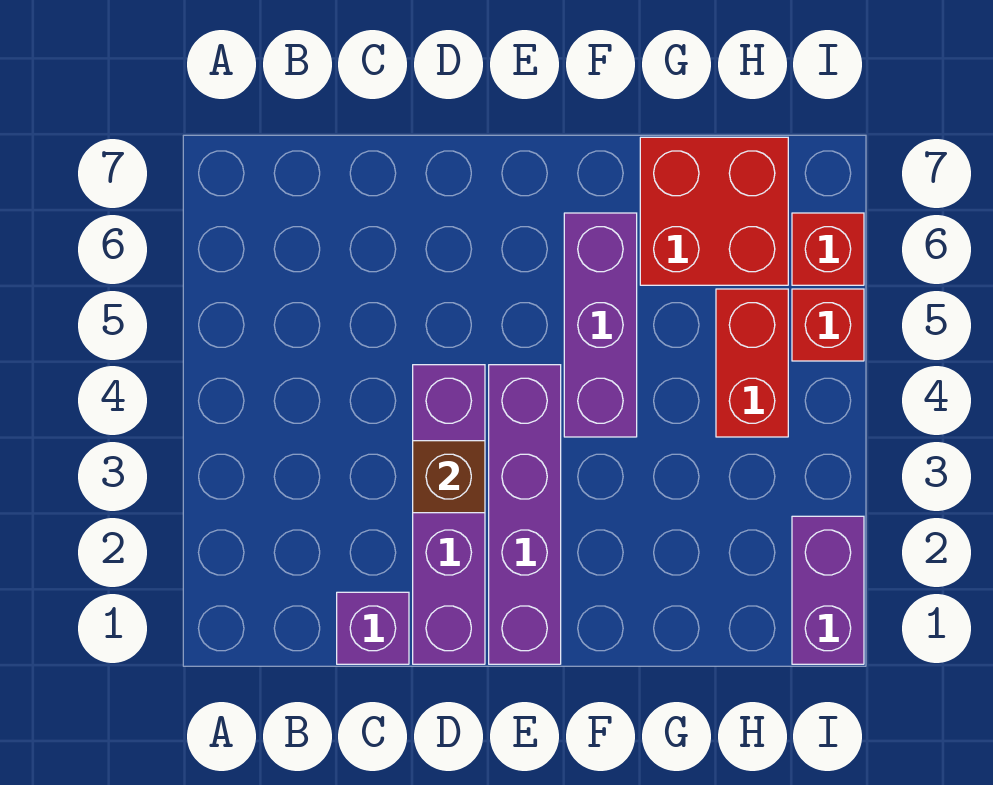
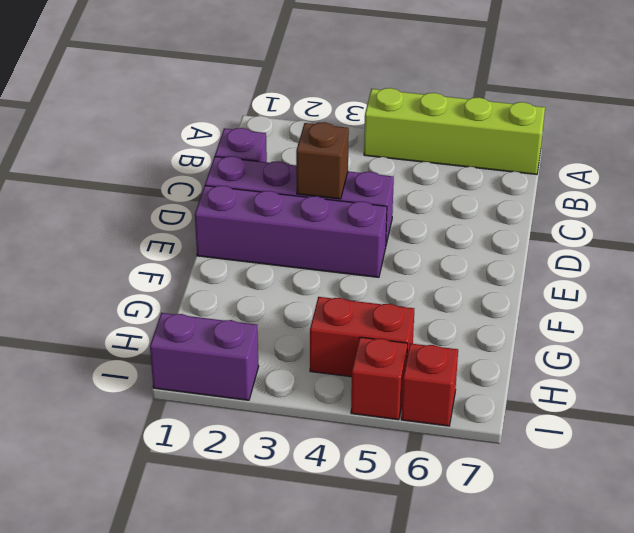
none -> lime brick A4:A7 level 1
purple brick F4:F6 level 1 -> none
red brick G6:H7 level 1 -> none

